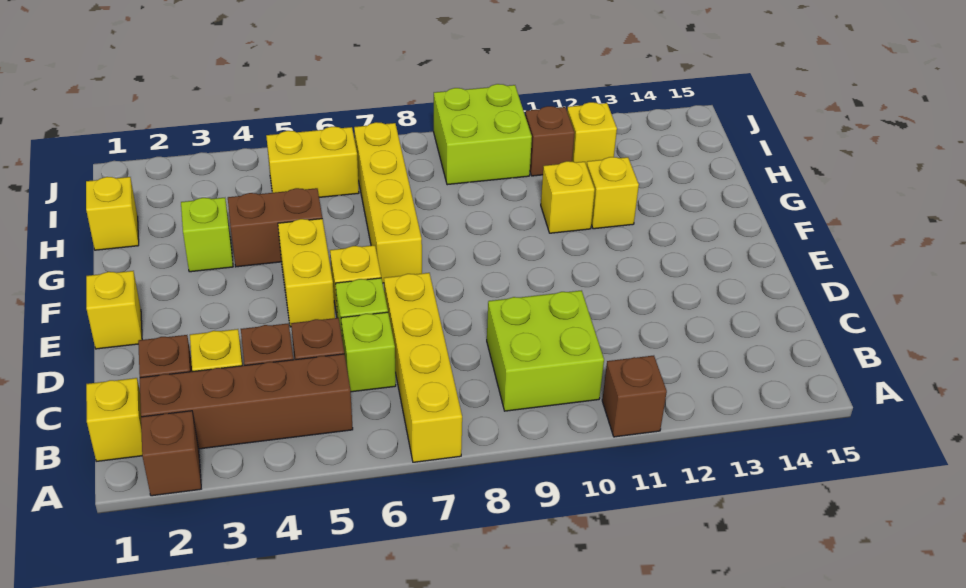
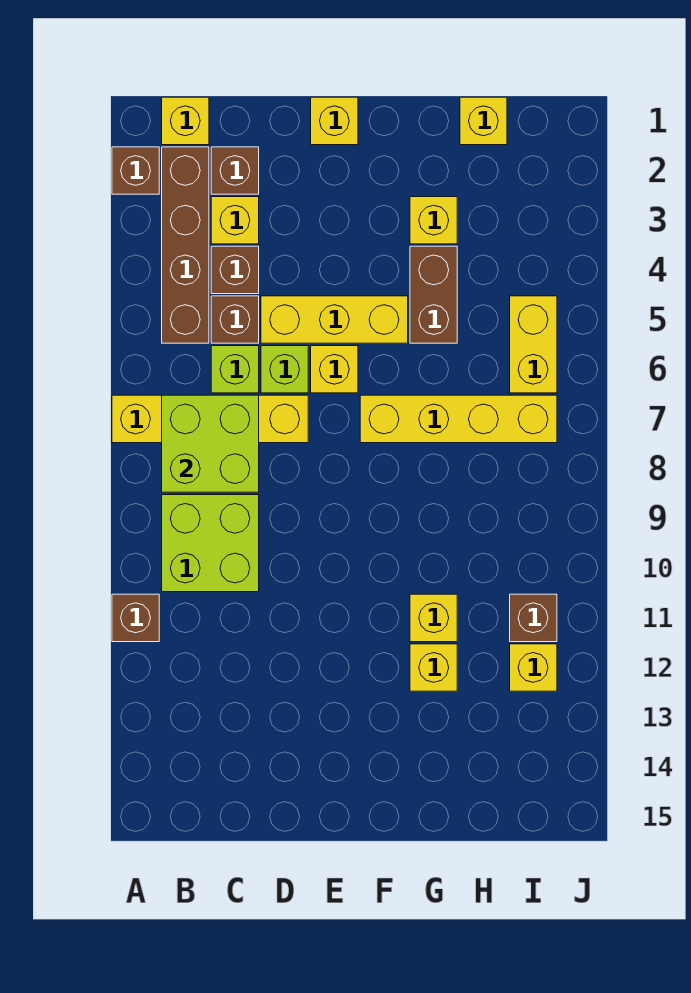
yellow brick E5:F5 level 1 -> yellow brick D5:F5 level 1
lime brick G3 level 1 -> yellow brick G3 level 1
lime brick I9:J10 level 1 -> lime brick B7:C8 level 2

